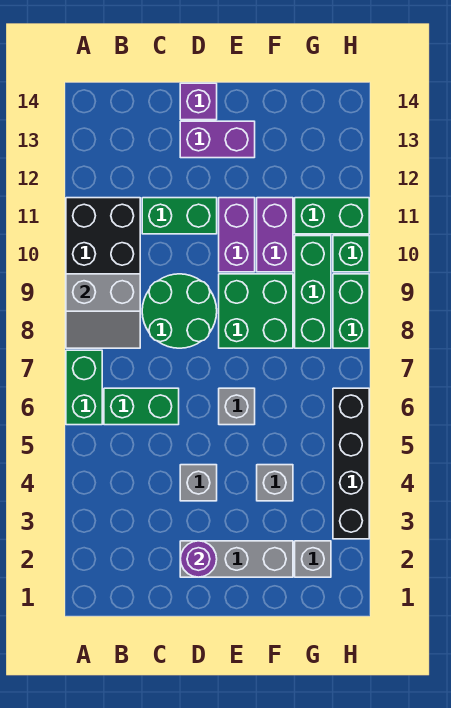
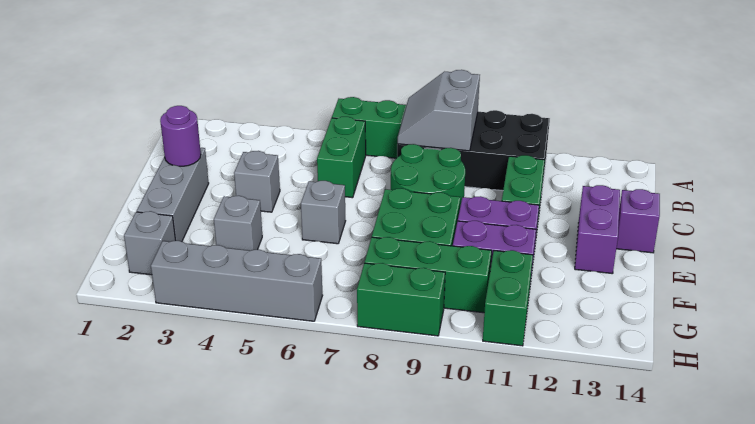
black brick H3:H6 level 1 -> grey brick H3:H6 level 1
green brick H10 level 1 -> none

